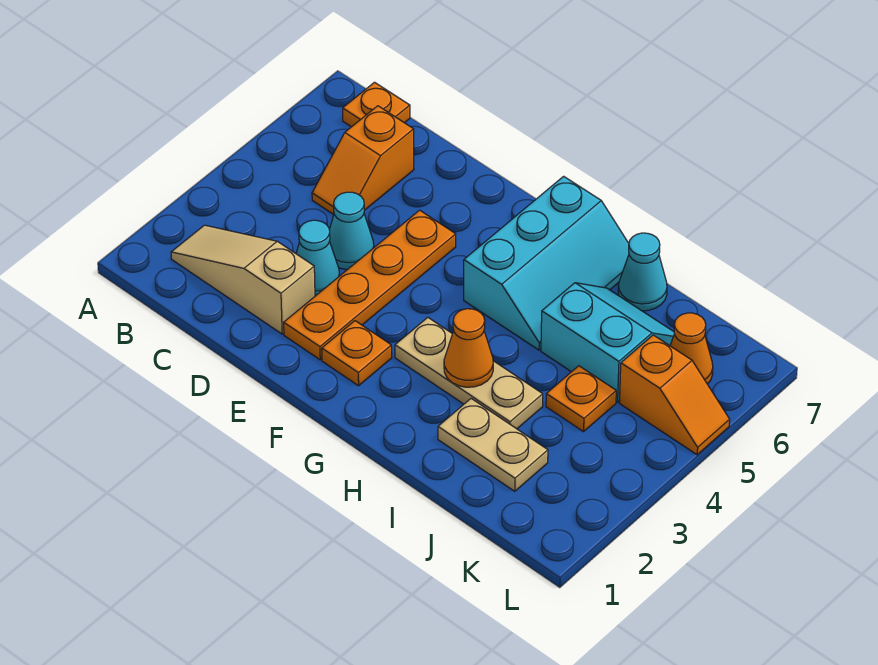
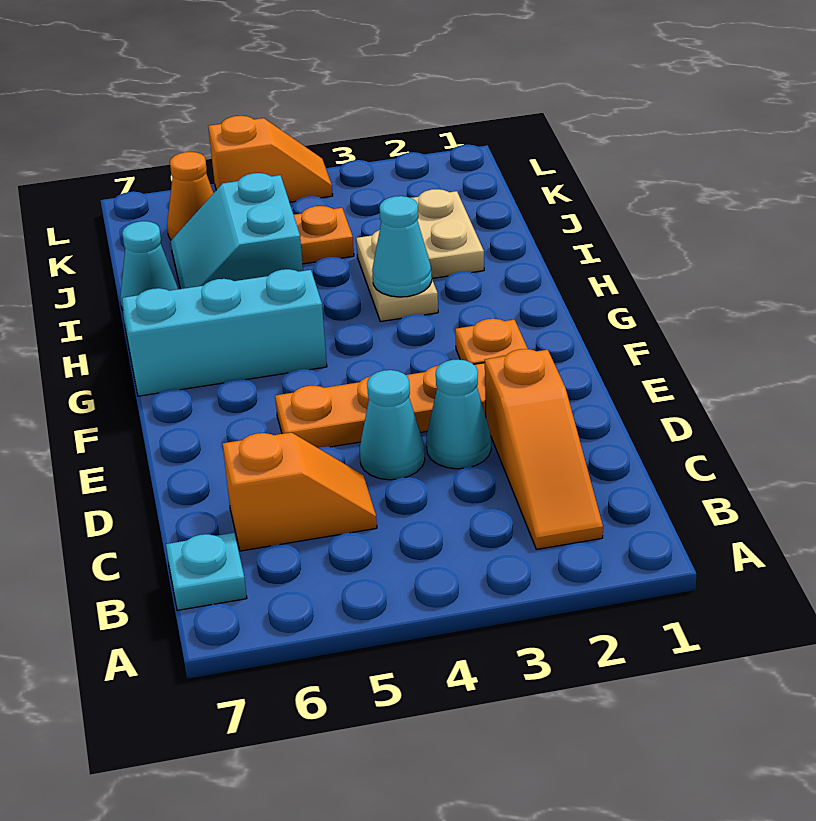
tan slope B2:D2 level 1 top D -> orange slope B2:D2 level 1 top D
orange plate B7 level 1 -> cyan plate B7 level 1
tan plate G3:I3 level 1 -> tan plate H3:I3 level 1
orange cone H3 level 2 -> cyan cone H3 level 2
orange slope K5:L5 level 1 top K -> orange slope L4:L5 level 1 top 5

